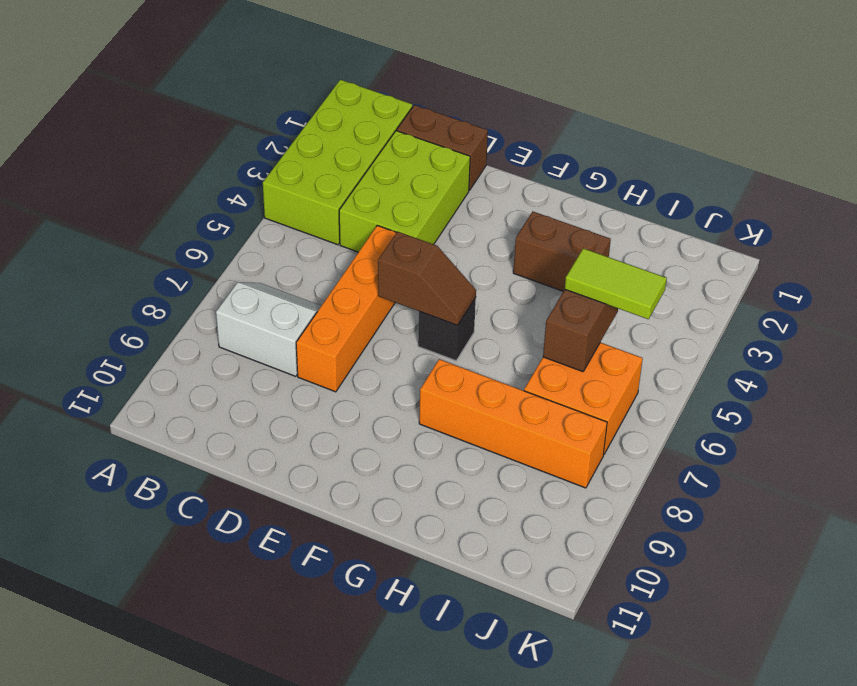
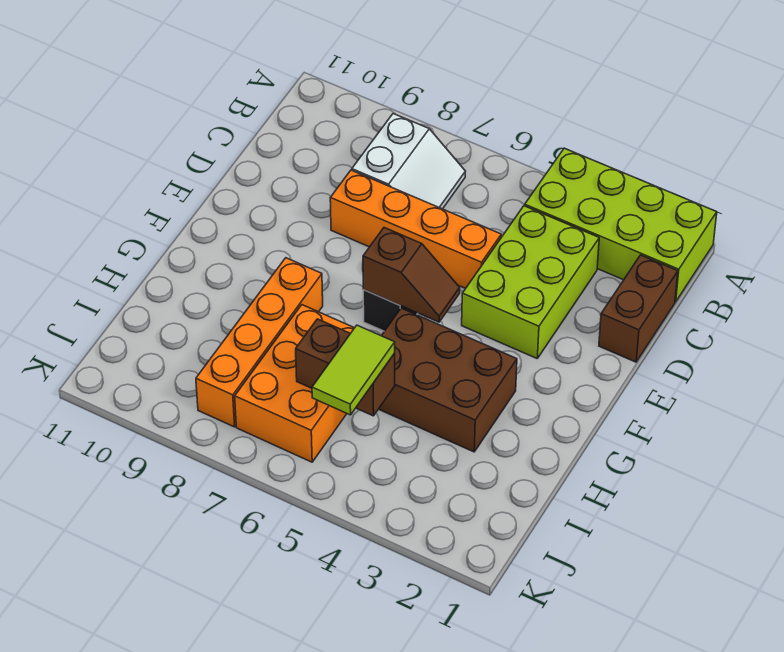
lime brick C2:D4 level 1 -> lime brick C3:E4 level 1
brown slope E6:F6 level 2 top E -> brown slope F5:F6 level 2 top 6
brown brick G3:H3 level 1 -> brown brick G3:H5 level 1
orange brick I6:J7 level 1 -> orange brick H6:J7 level 1

